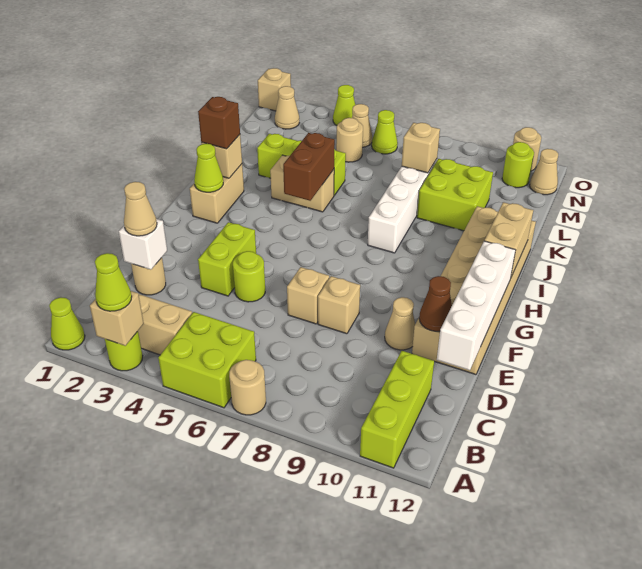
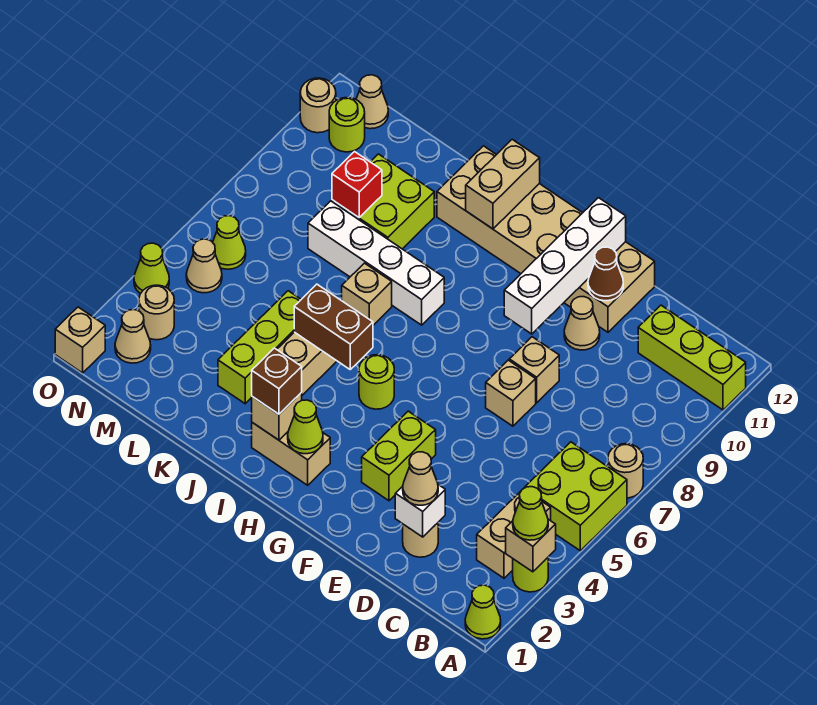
white brick D12:G12 level 2 -> white brick F9:F12 level 2
lime brick E4:F4 level 1 -> lime brick F3:F4 level 1
lime round brick E5 level 1 -> lime round brick H5 level 1
tan brick H12:I12 level 2 -> tan brick I11:I12 level 2
tan brick L8 level 2 -> tan brick J7 level 1
none -> red brick L9 level 2
tan round brick M5 level 1 -> tan round brick N3 level 1

